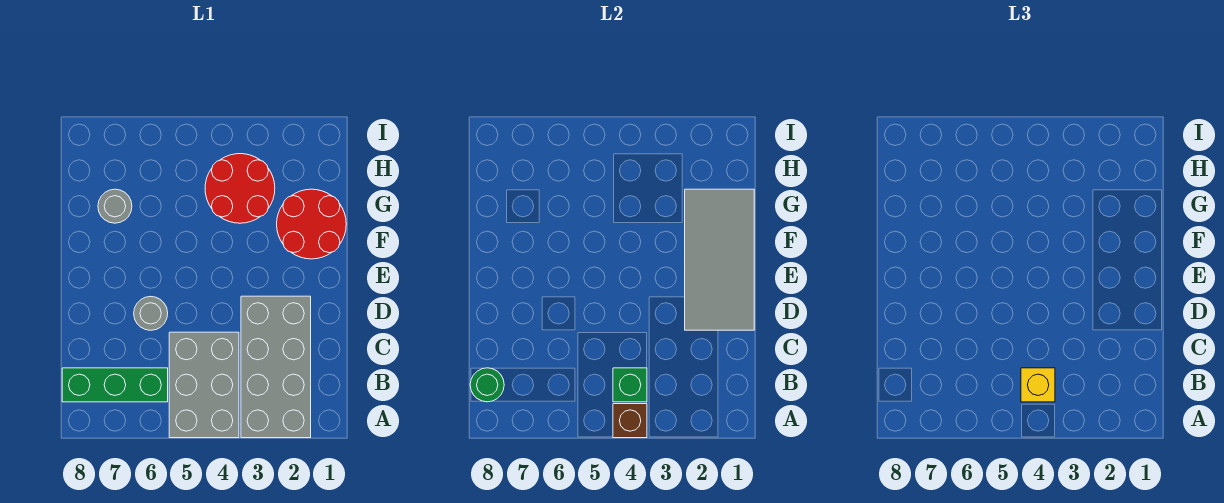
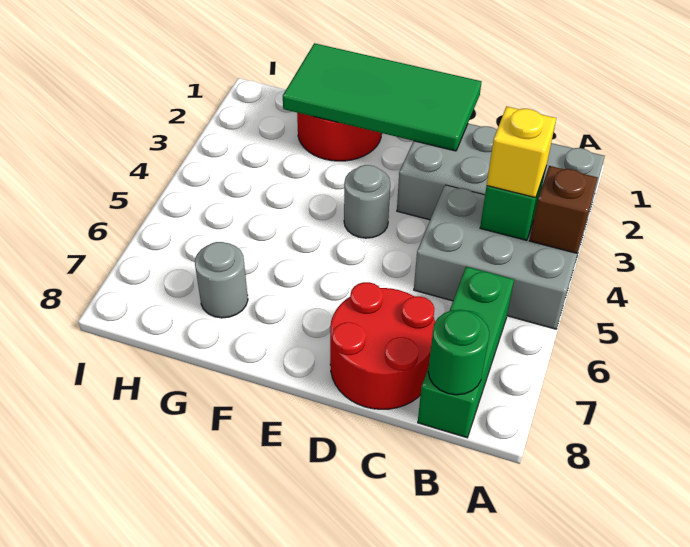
grey tile D1:G2 level 2 -> green tile D1:G2 level 2
grey round brick D6 level 1 -> grey round brick E4 level 1
red round brick G3:H4 level 1 -> red round brick C7:D8 level 1

